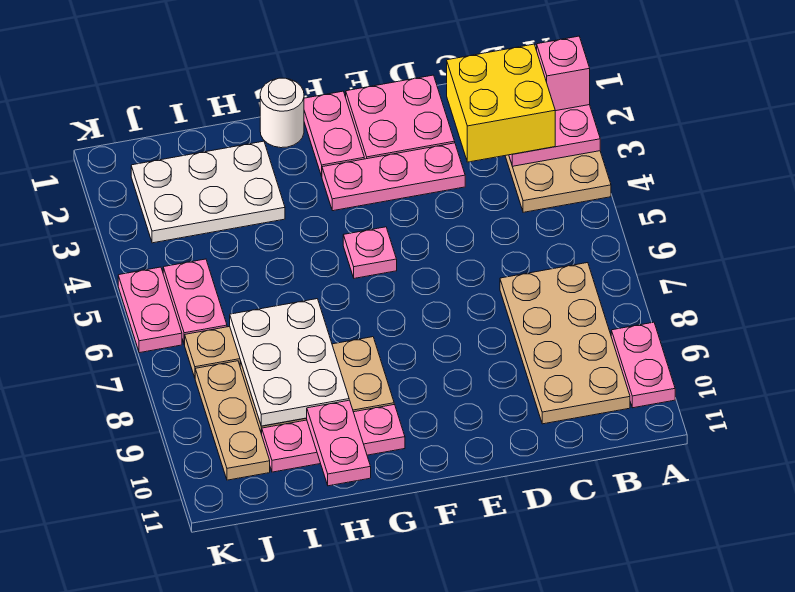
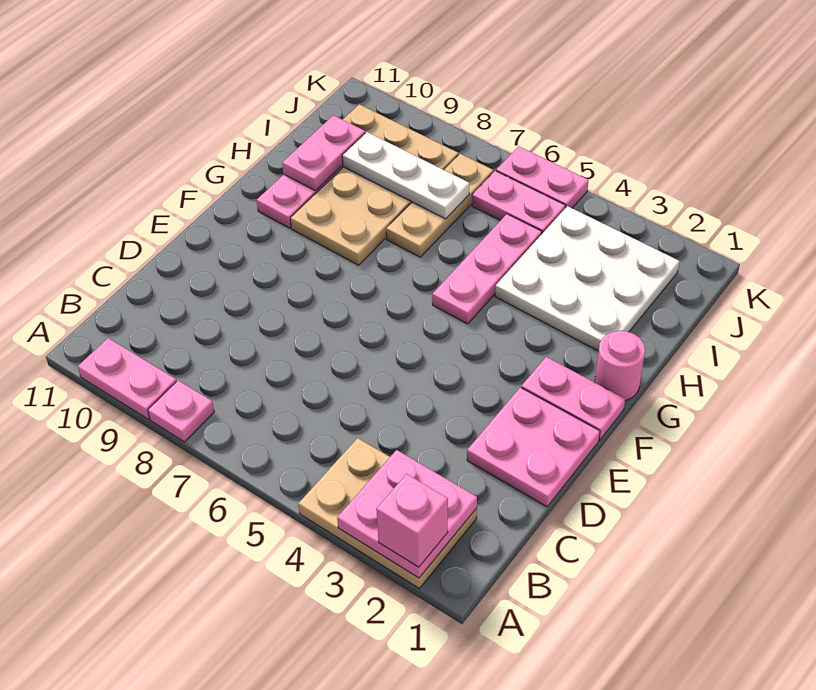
yellow brick B2:C3 level 3 -> none
tan plate B7:C10 level 1 -> none
pink plate D3:F3 level 1 -> pink plate G5:I5 level 1
pink plate F5 level 1 -> pink plate A8 level 1
white round brick G1 level 1 -> pink round brick G1 level 1
white plate H2:J3 level 1 -> white plate H2:J4 level 1
white plate H7:I9 level 2 -> white plate I7:I9 level 2
pink plate H10:H11 level 2 -> pink plate H10:I10 level 2

